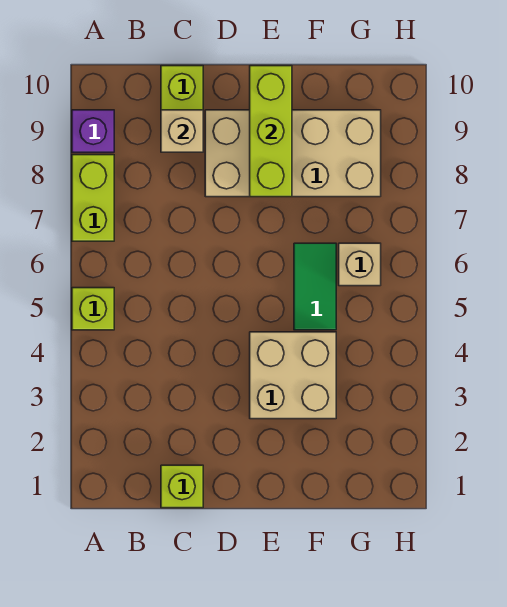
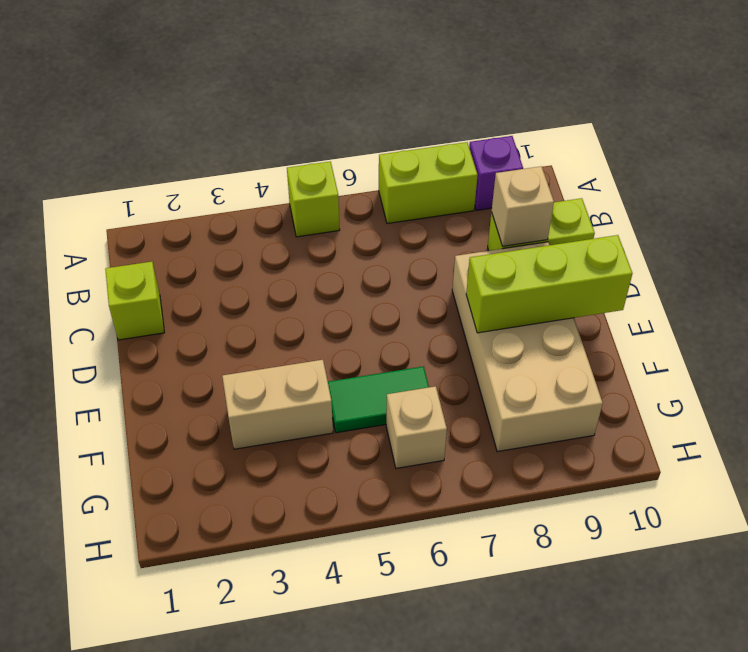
tan brick E3:F4 level 1 -> tan brick F3:F4 level 1

